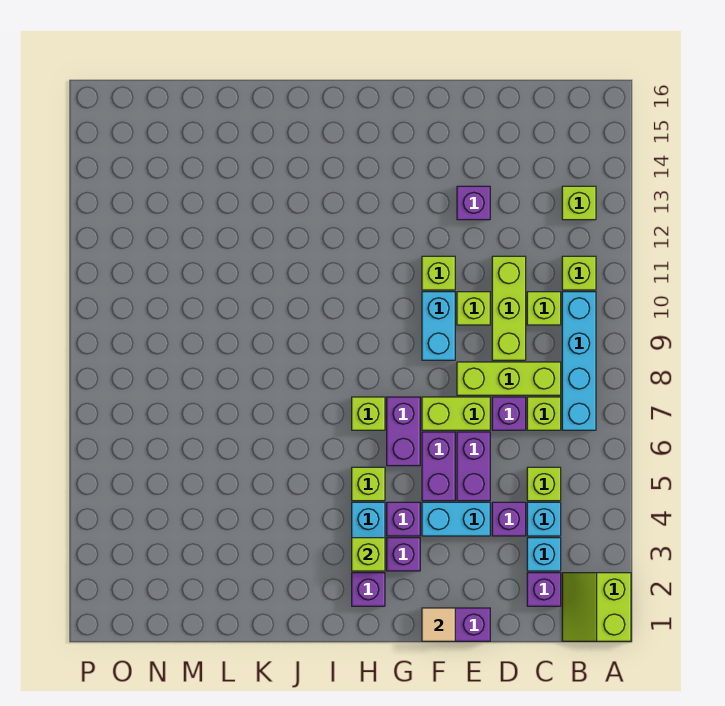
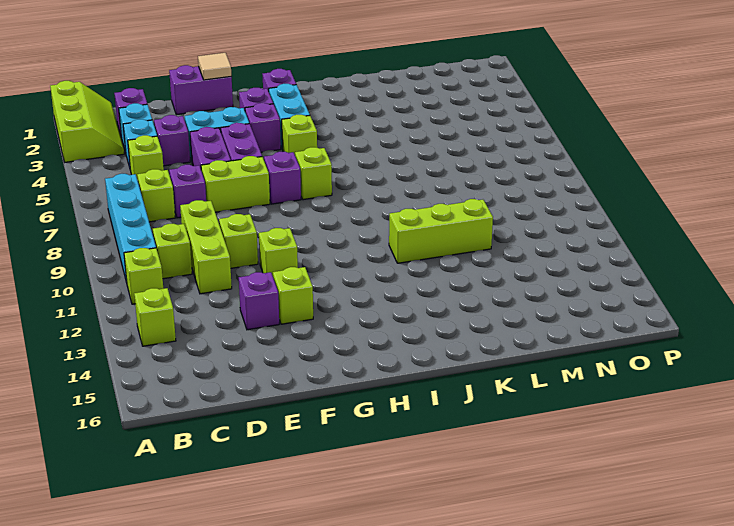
lime slope A1:B2 level 1 top A -> lime slope A1:B3 level 1 top A
lime brick C8:E8 level 1 -> lime brick J11:L11 level 1
cyan brick F9:F10 level 1 -> none
purple brick G6:G7 level 1 -> purple brick G7 level 1
lime brick H3 level 2 -> lime brick F13 level 1

